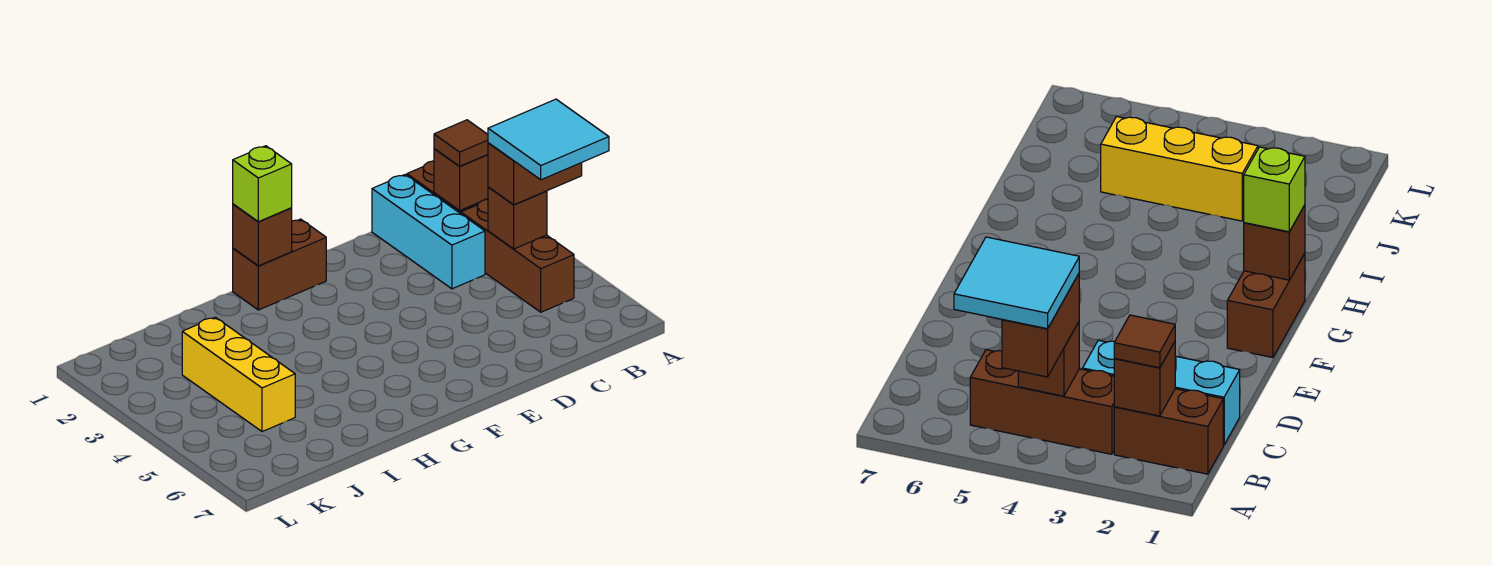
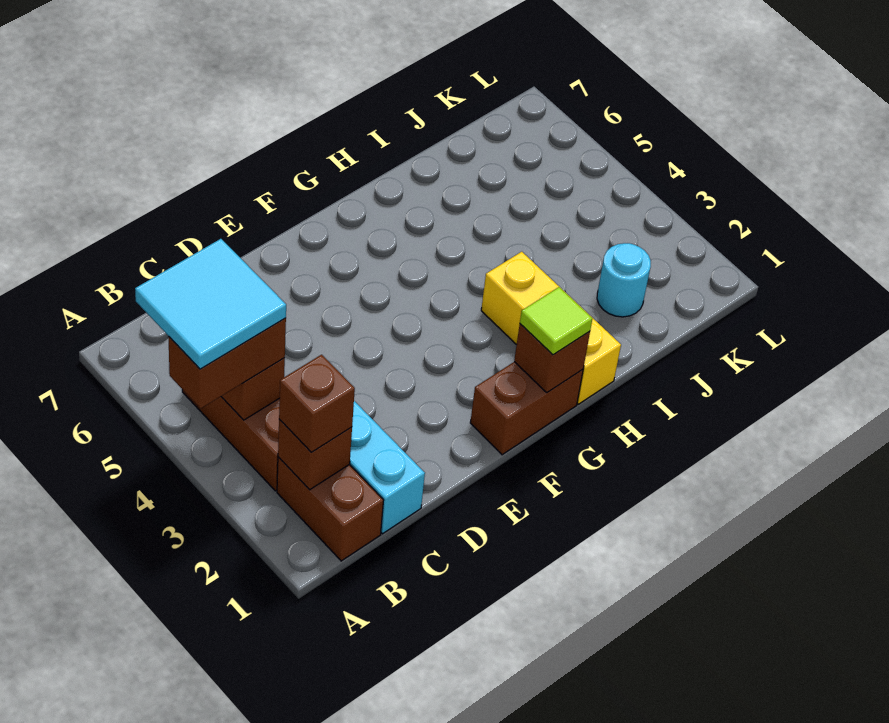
brown tile B2 level 3 -> brown brick B2 level 3
lime brick G1 level 3 -> lime tile G1 level 3
none -> cyan round brick J2 level 1
yellow brick J3:J5 level 1 -> yellow brick H1:H3 level 1

